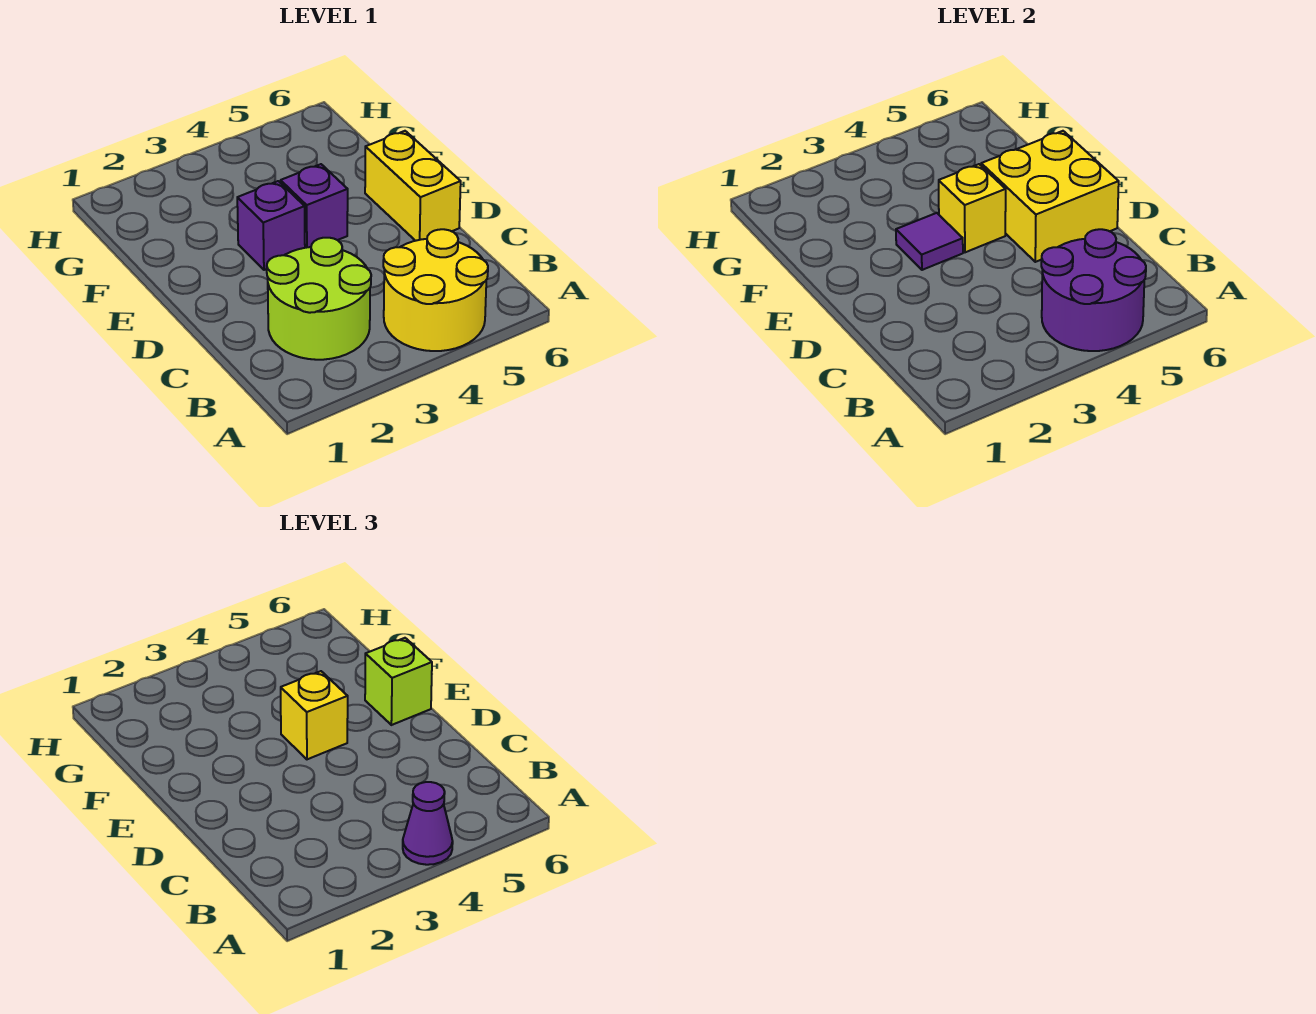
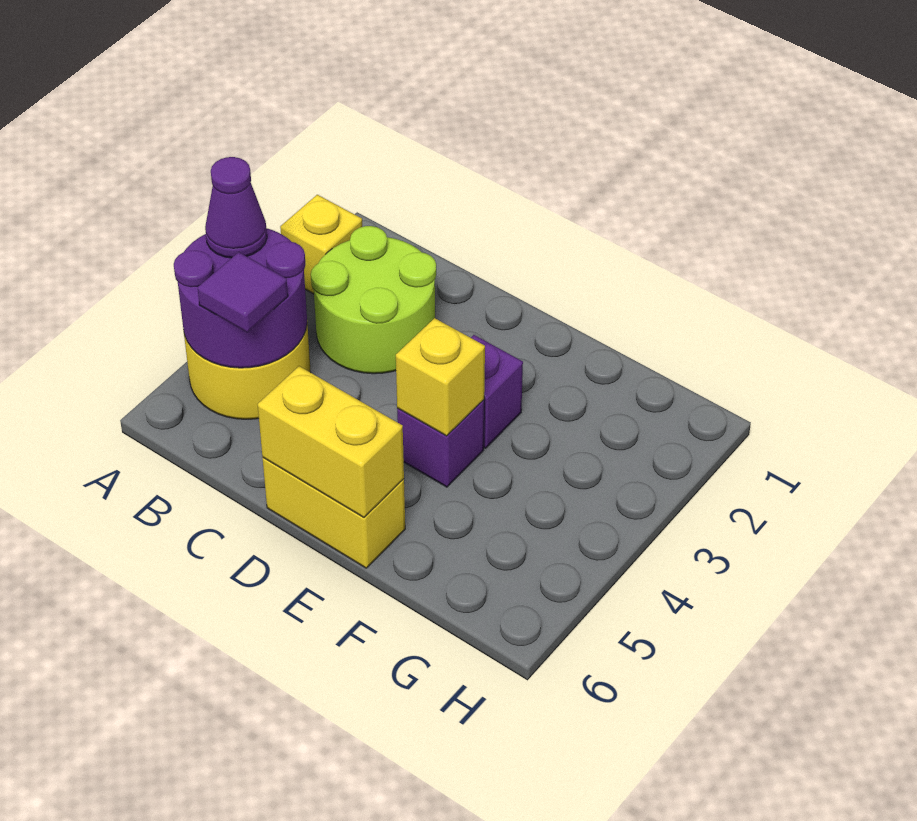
yellow brick D5:E6 level 2 -> yellow brick D6:E6 level 2
purple tile E3 level 2 -> purple tile B5 level 3
yellow brick E4 level 3 -> yellow brick A2 level 1
lime brick E6 level 3 -> none

